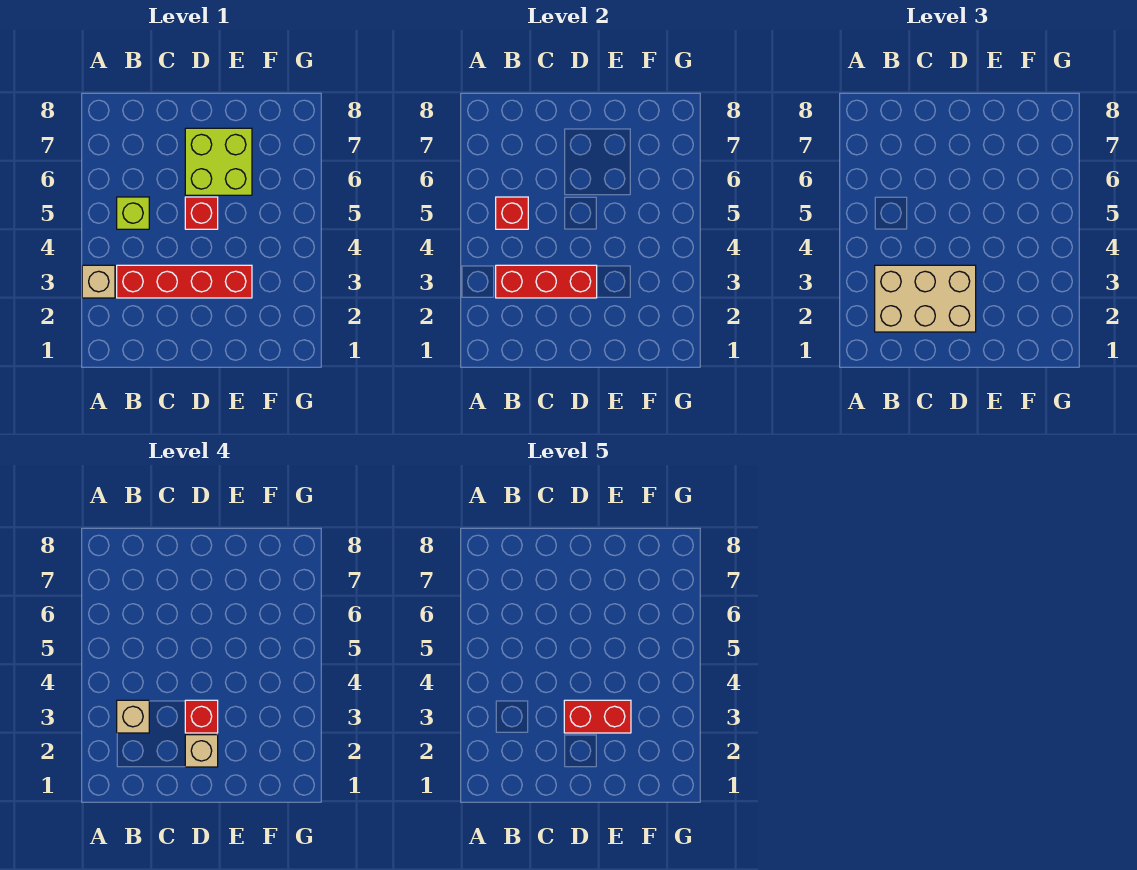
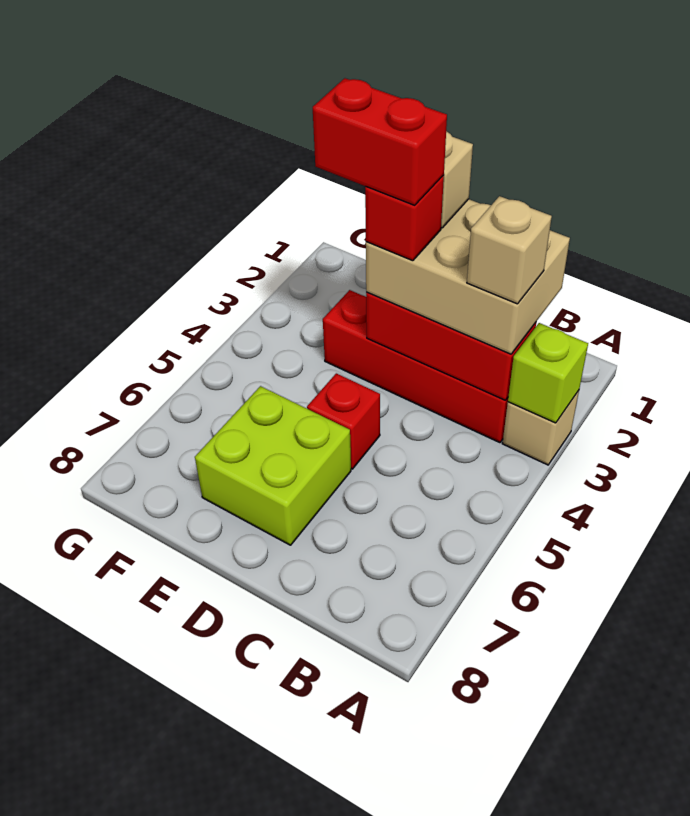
lime brick B5 level 1 -> lime brick A3 level 2
red brick B5 level 2 -> none

